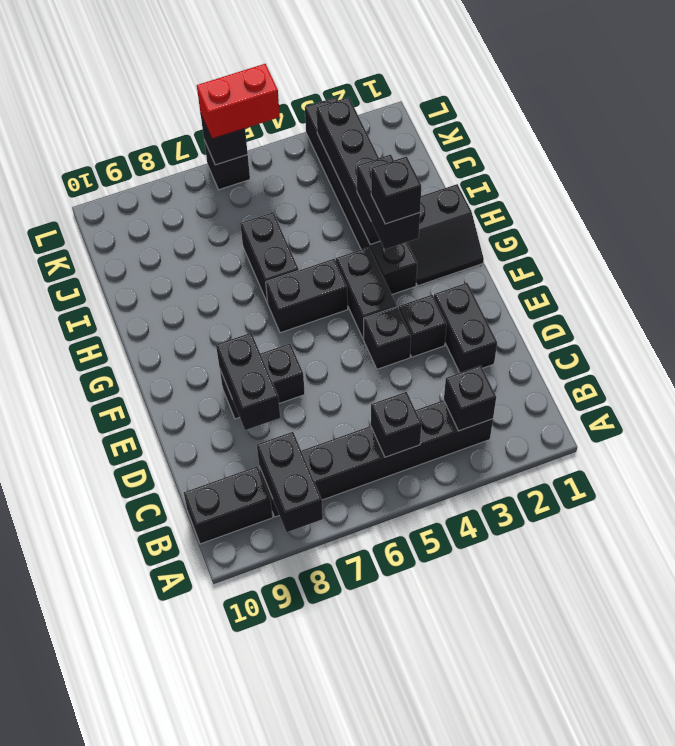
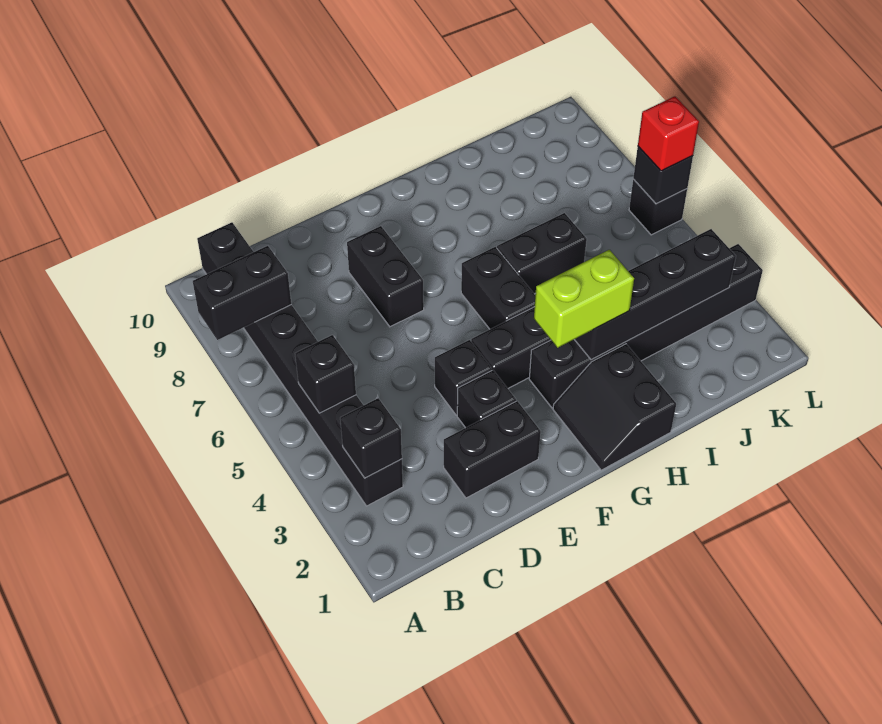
black brick D8:E8 level 2 -> none
black brick G3:H3 level 3 -> lime brick G3:H3 level 3
black brick G3 level 4 -> none
red brick L5:L6 level 3 -> red brick L6 level 3

